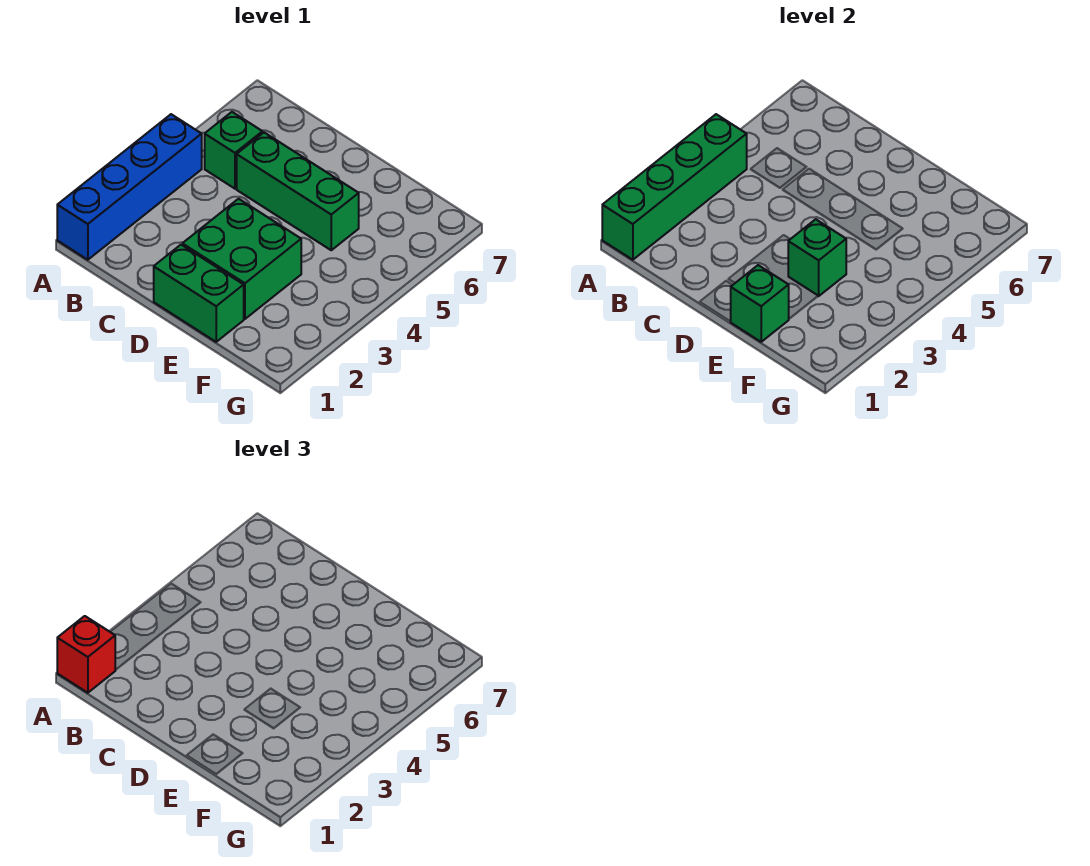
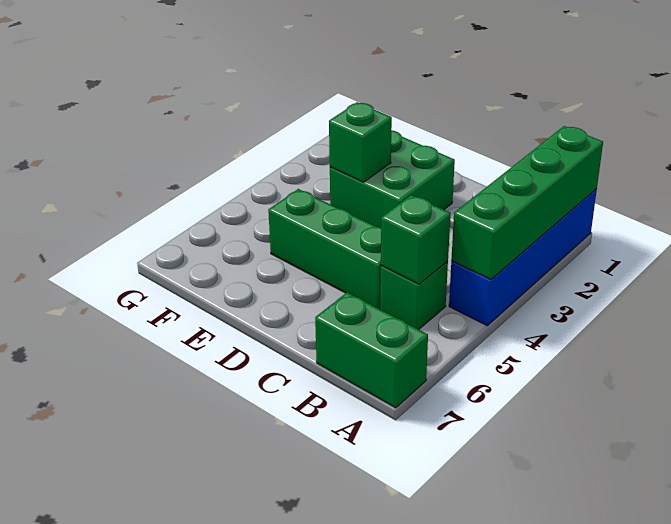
red brick A1 level 3 -> none
green brick D1:E1 level 1 -> green brick A7:B7 level 1
green brick E1 level 2 -> green brick B5 level 2

